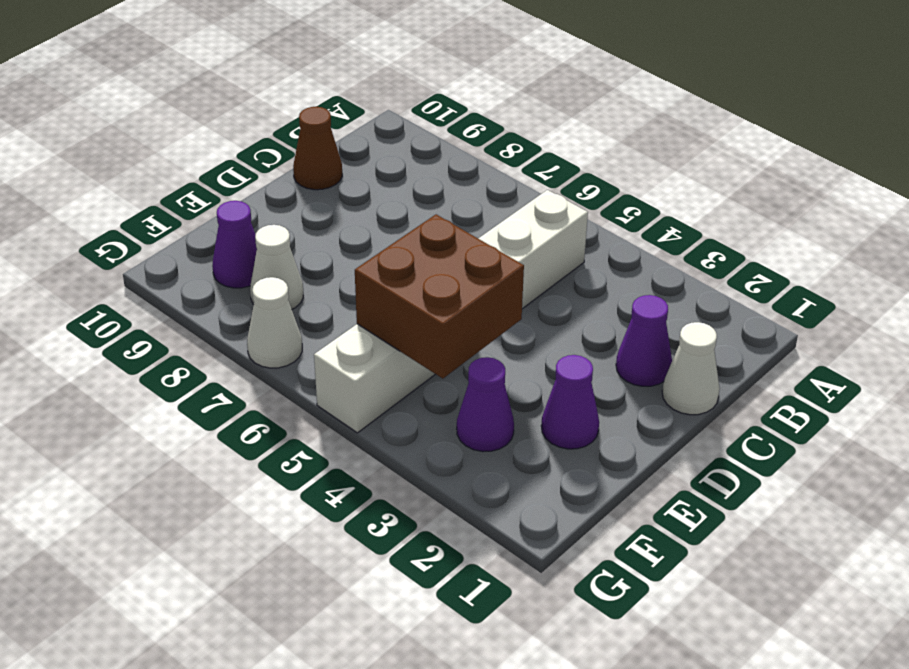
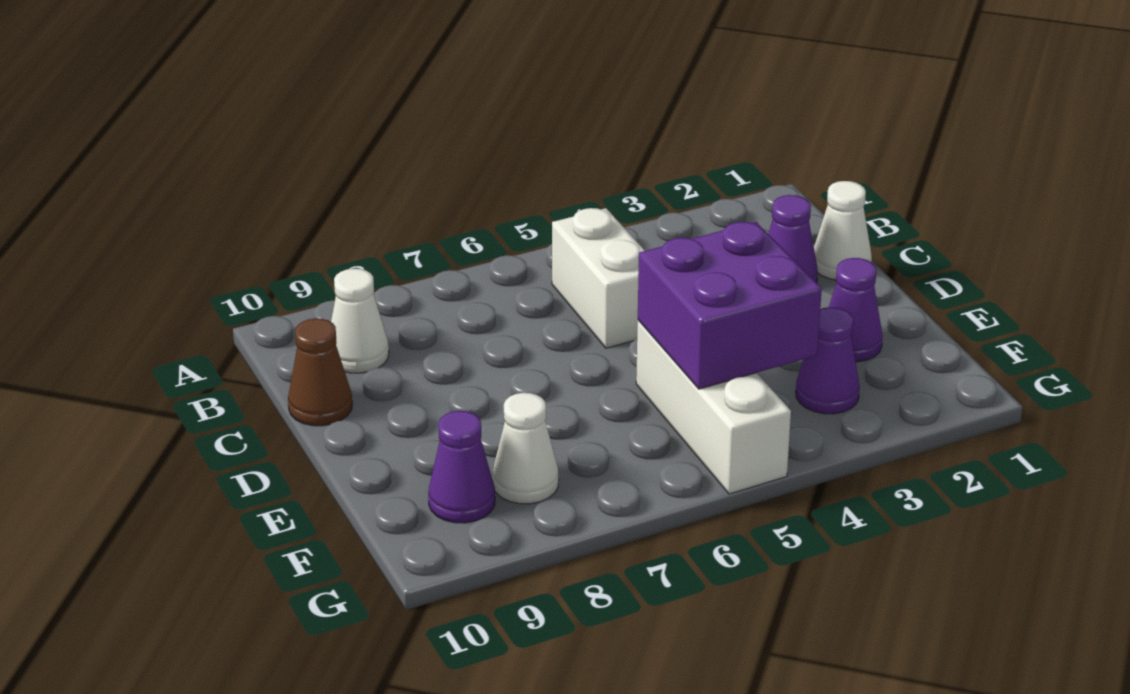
brown brick E4:F5 level 2 -> purple brick E4:F5 level 2
white cone G7 level 1 -> white cone B9 level 1

